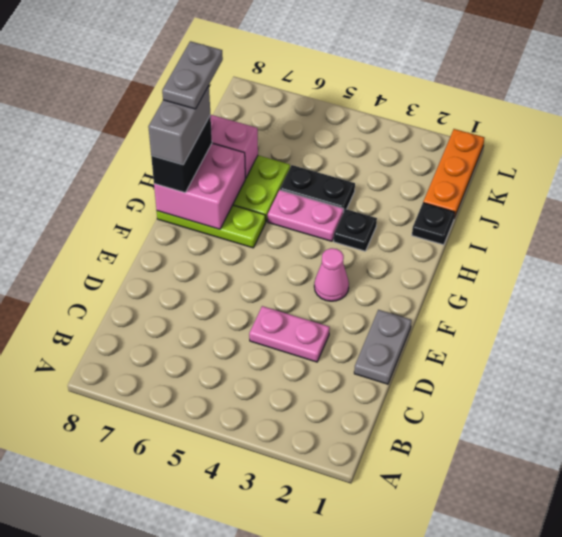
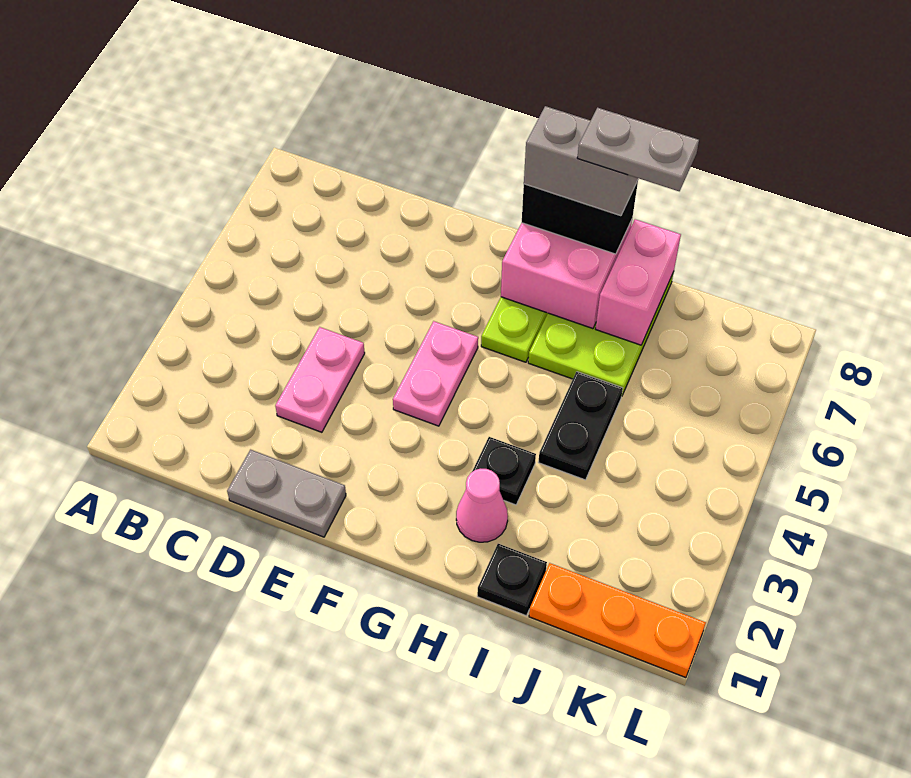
pink cone F3 level 1 -> pink cone H2 level 1
pink plate H4:H5 level 1 -> pink plate F4:F5 level 1

